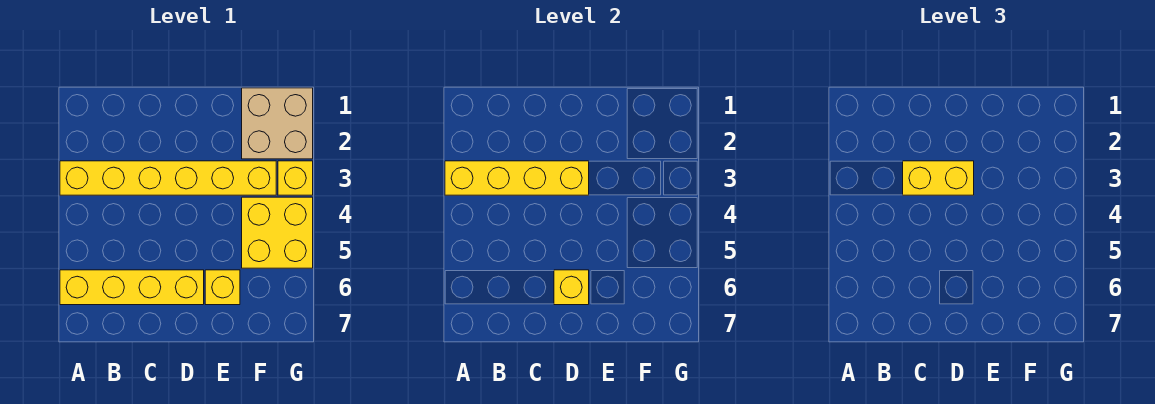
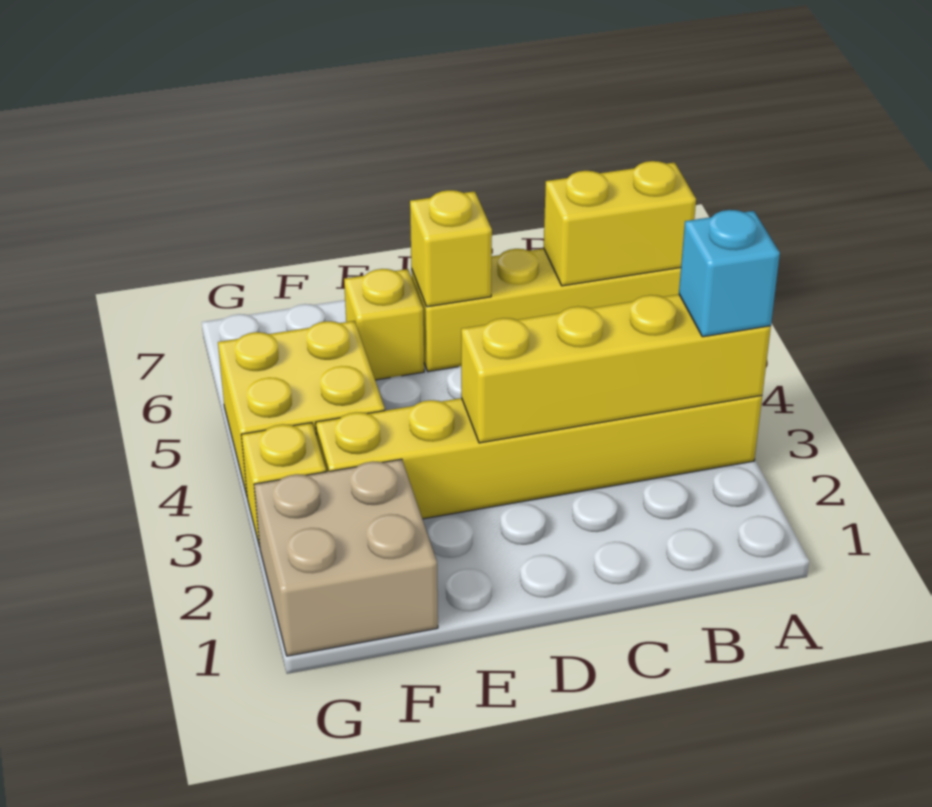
none -> cyan brick A3 level 3
yellow brick C3:D3 level 3 -> yellow brick A6:B6 level 2

